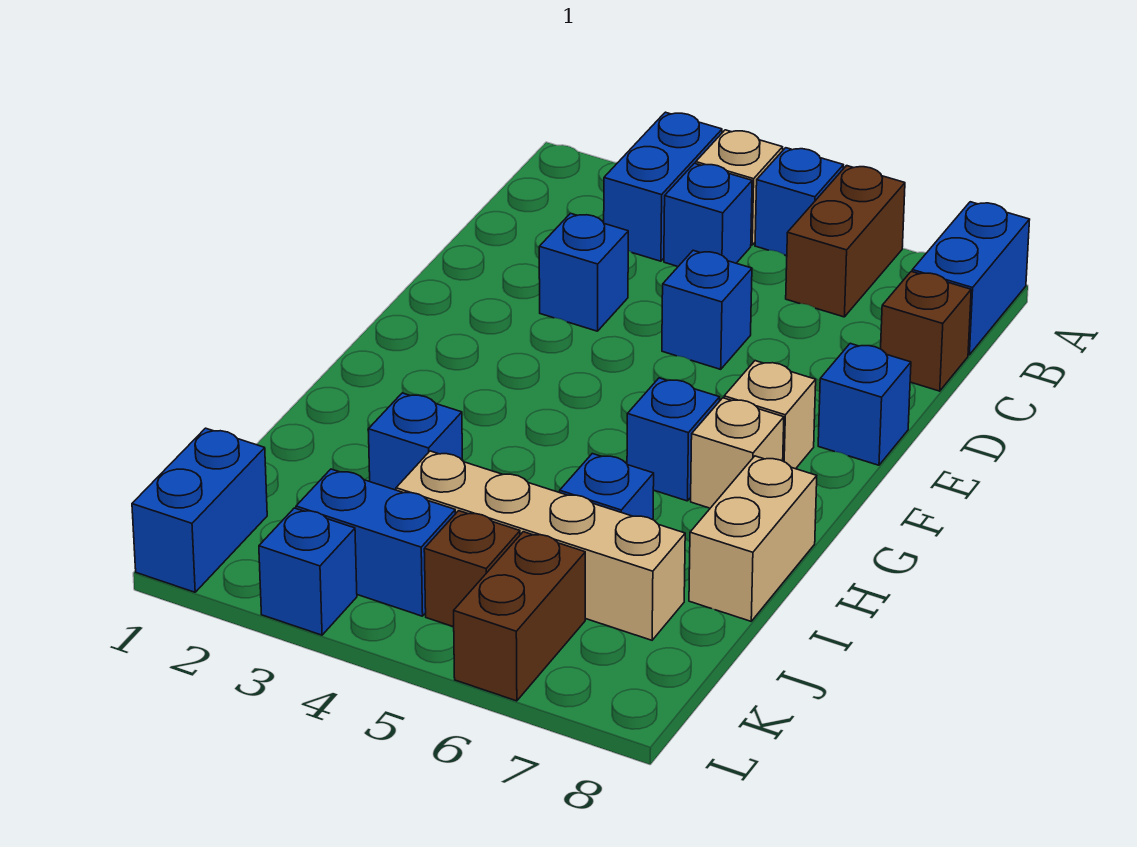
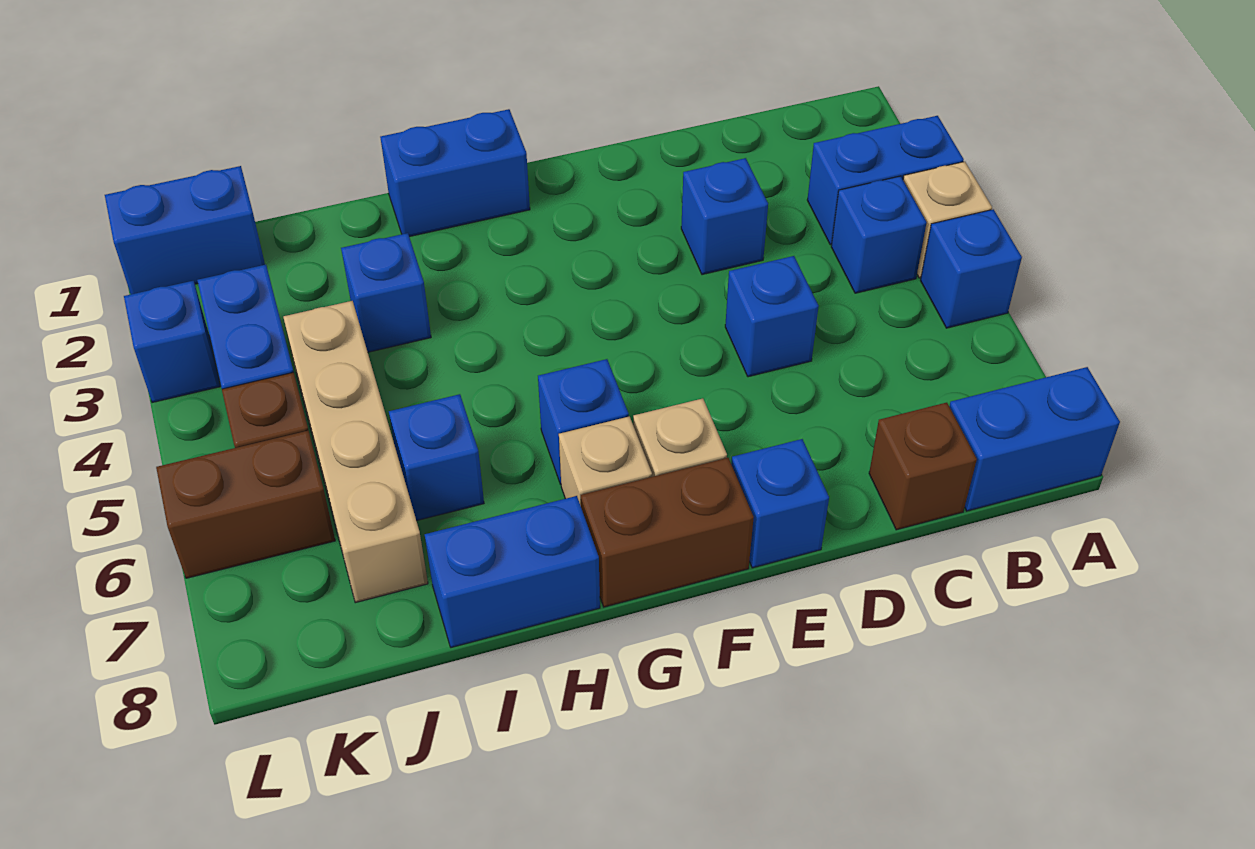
brown brick A6:B6 level 1 -> brown brick F8:G8 level 1
none -> blue brick G1:H1 level 1
tan brick H8:I8 level 1 -> blue brick H8:I8 level 1

